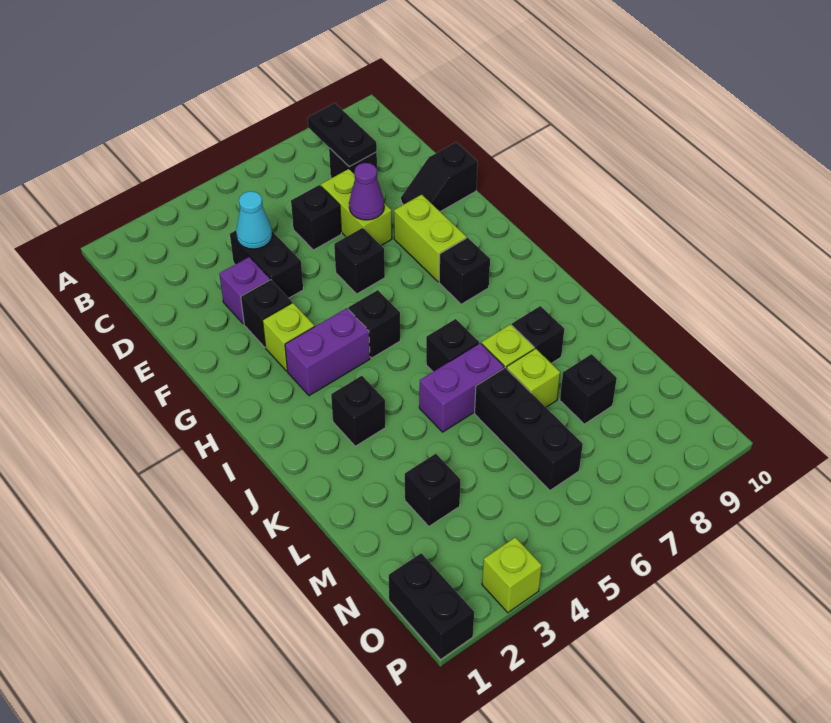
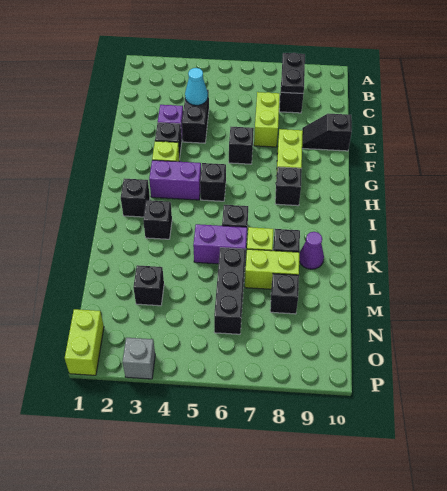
black brick D6 level 1 -> black brick I2 level 1
purple cone E7 level 2 -> purple cone K9 level 1
lime brick L7 level 1 -> lime brick L7:L8 level 1
black brick O1:P1 level 1 -> lime brick O1:P1 level 1
lime brick P3 level 1 -> grey brick P3 level 1

